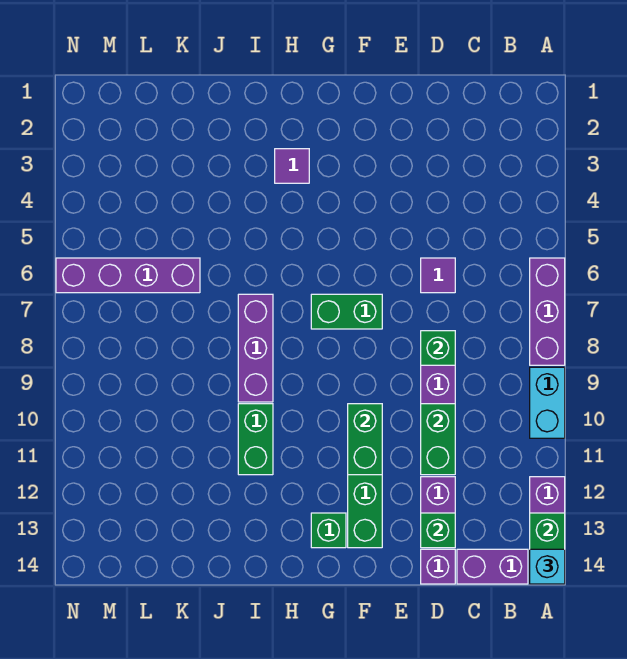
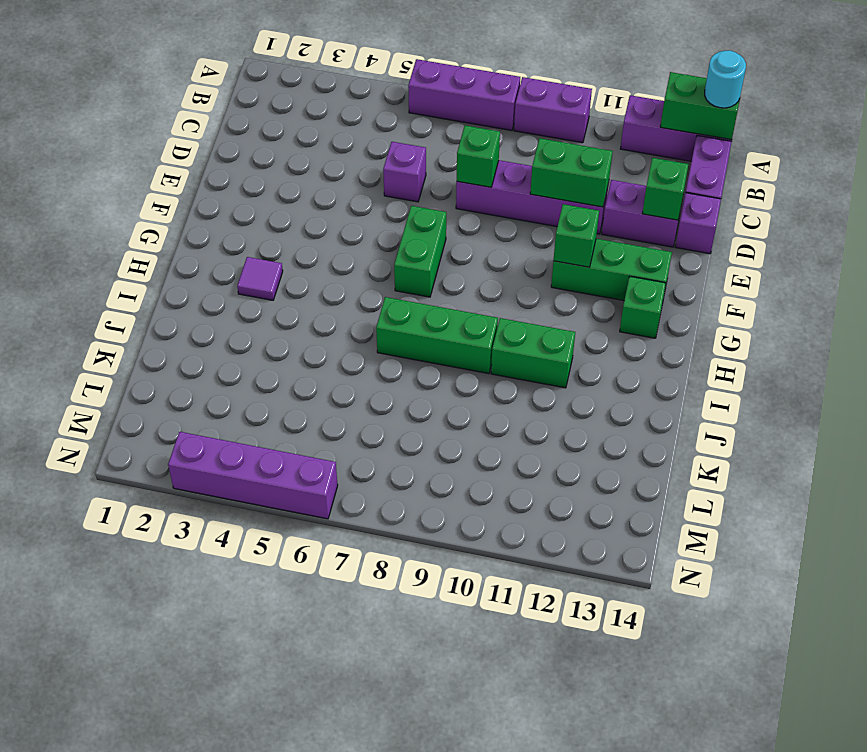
cyan brick A9:A10 level 1 -> purple brick A9:A10 level 1
cyan brick A14 level 3 -> cyan round brick A14 level 3
purple tile D6 level 1 -> purple brick D6 level 1
green brick F10:F11 level 2 -> green brick F11 level 2
purple brick I7:I9 level 1 -> green brick I7:I9 level 1
purple brick K6:N6 level 1 -> purple brick N3:N6 level 1

